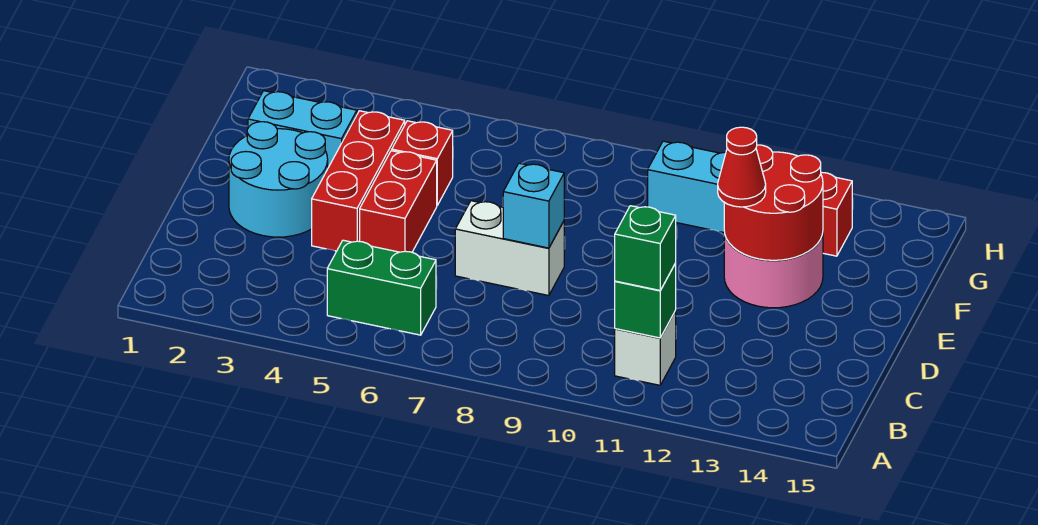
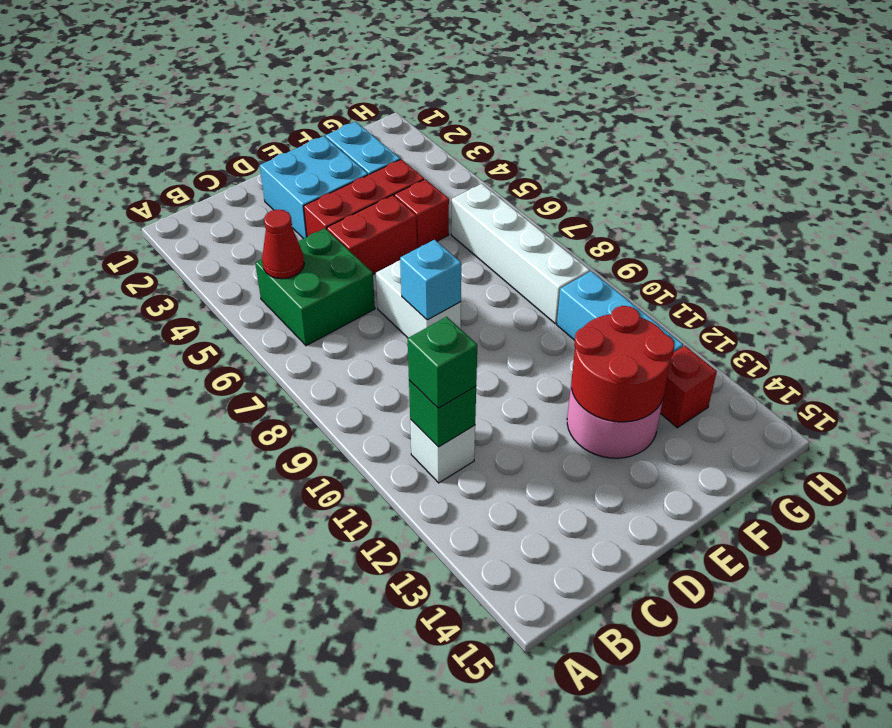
green brick B5:B6 level 1 -> green brick B5:C6 level 1
cyan round brick D2:E3 level 1 -> cyan brick D2:E3 level 1
red cone E12 level 3 -> red cone B5 level 2
none -> white brick G6:G9 level 1

